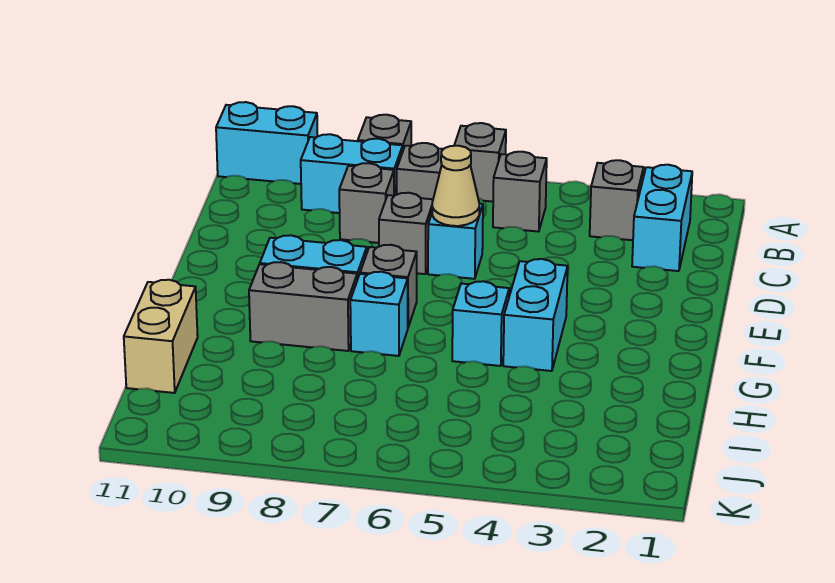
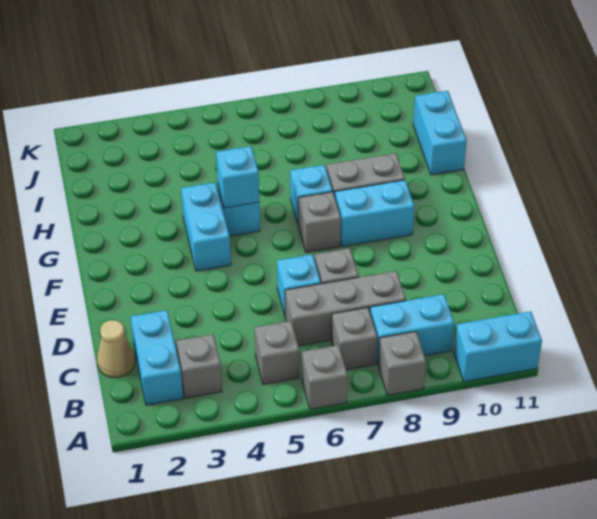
grey brick C8 level 1 -> grey brick C6:C8 level 1
tan cone D6 level 2 -> tan cone C1 level 1
none -> cyan brick G5 level 2
tan brick H11:I11 level 1 -> cyan brick H11:I11 level 1

